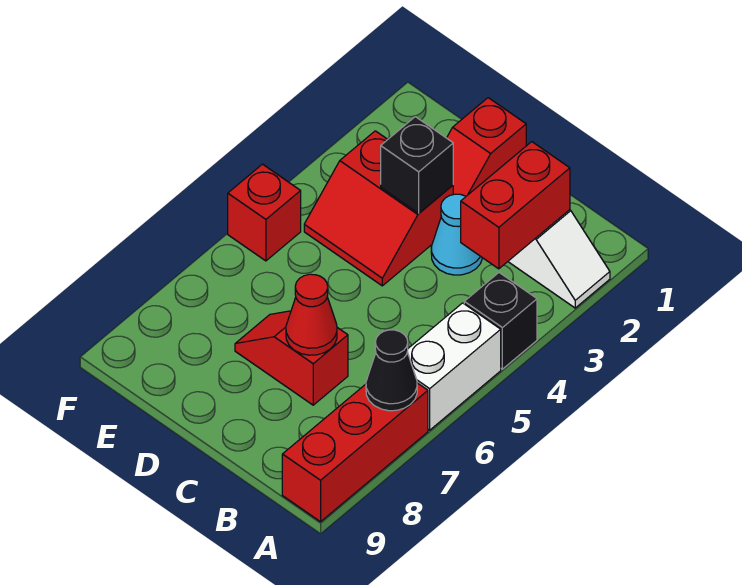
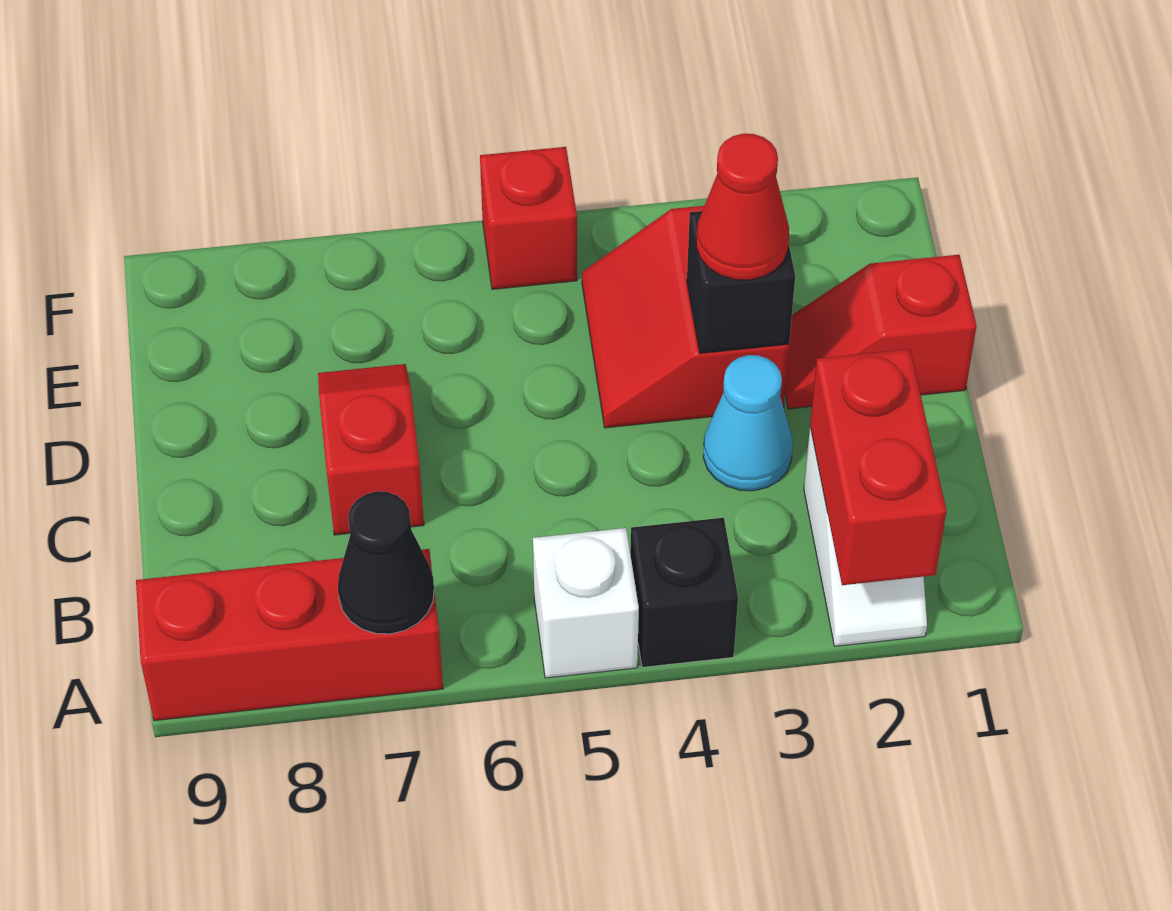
white brick A5:A6 level 1 -> white brick A5 level 1
red brick B2:B3 level 2 -> red brick A2:B2 level 2
red cone C7 level 2 -> red cone D3 level 3

